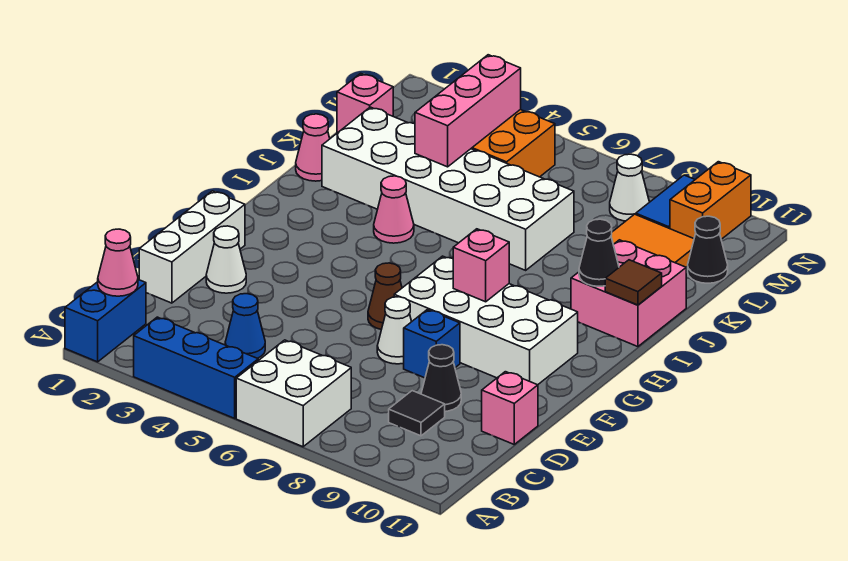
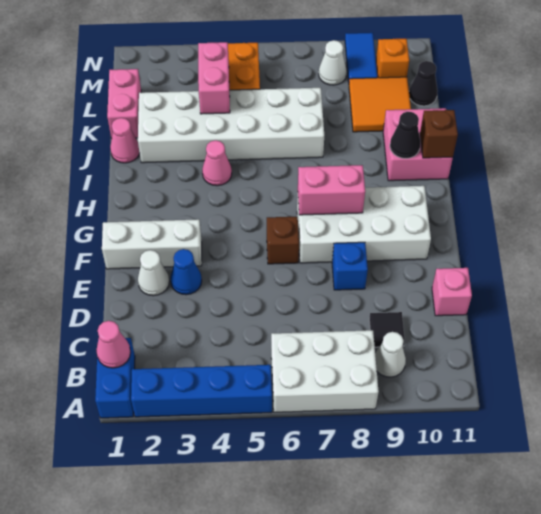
blue brick A3:A5 level 1 -> blue brick A2:A5 level 1
white brick A6:B7 level 1 -> white brick A6:B8 level 1
blue cone C4 level 1 -> blue cone E3 level 1
white brick D1:F1 level 1 -> white brick F1:F3 level 1
black cone D9 level 1 -> none
white cone E7 level 1 -> white cone B9 level 1
brown cone F6 level 1 -> brown brick F6 level 1
pink brick G8 level 2 -> pink brick G7:G8 level 2
brown tile I11 level 2 -> brown brick I11 level 2
pink brick K4:M4 level 2 -> pink brick K4:L4 level 2
pink brick L1 level 1 -> pink brick K1:L1 level 1
orange brick M10:N10 level 1 -> orange brick M10 level 1

